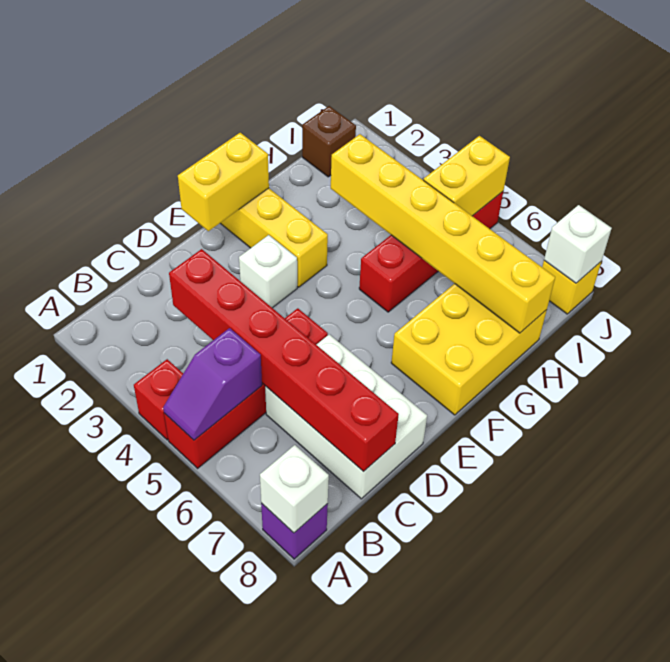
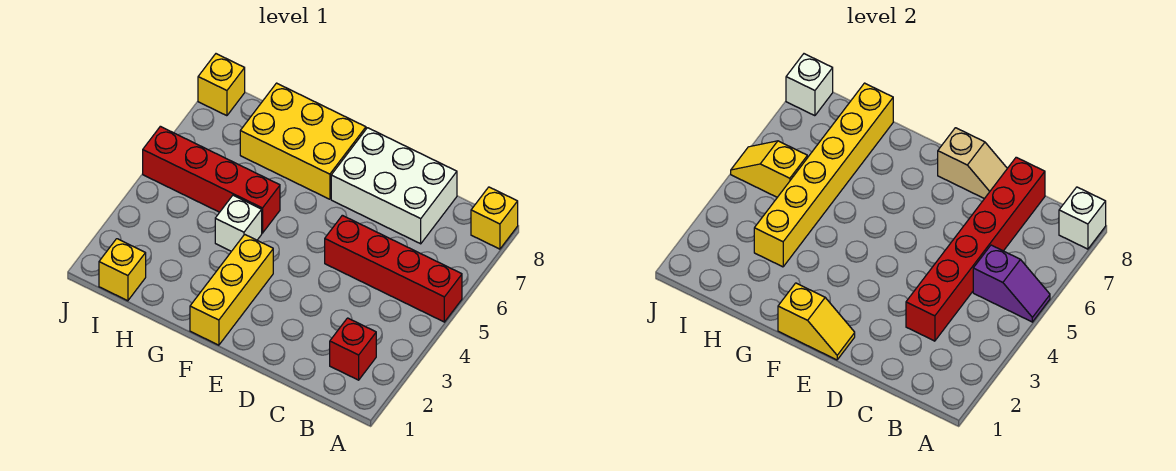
red brick A4 level 1 -> red brick B2 level 1
purple brick A8 level 1 -> yellow brick A8 level 1
white brick C6:D8 level 1 -> white brick C7:E8 level 1
none -> tan slope D8:E8 level 2 top E
yellow brick E1:F1 level 2 -> yellow slope E1:F1 level 2 top F
white brick E3 level 1 -> white brick G4 level 1
brown brick I1 level 1 -> yellow brick I1 level 1
yellow brick I5:J5 level 2 -> yellow slope I5:J5 level 2 top I

